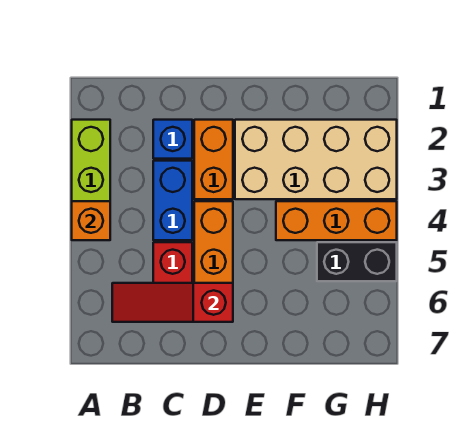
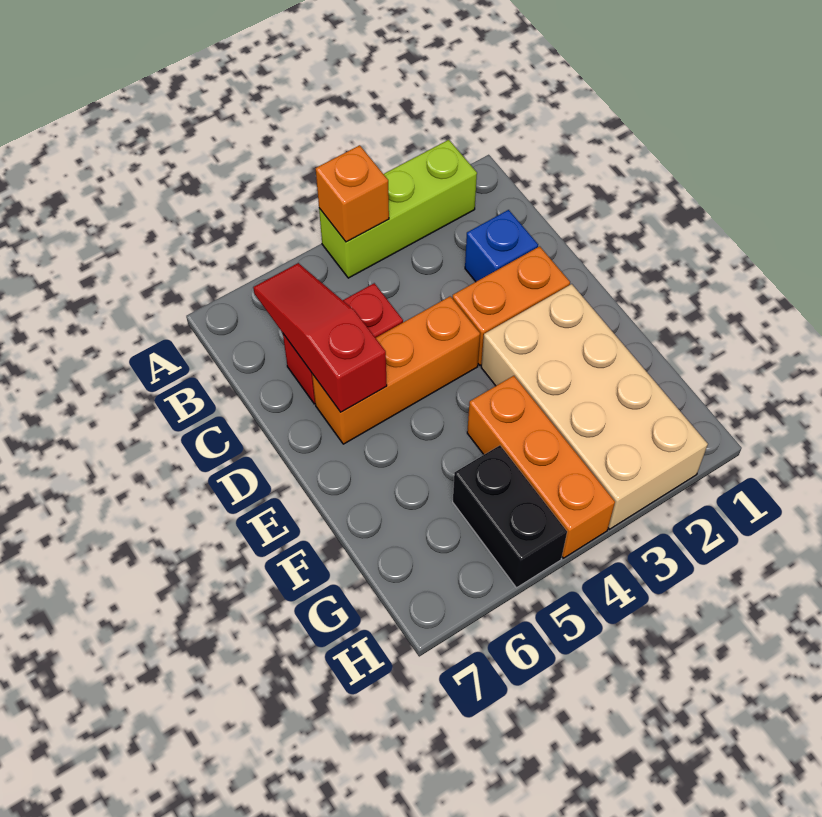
blue brick C3:C4 level 1 -> none

